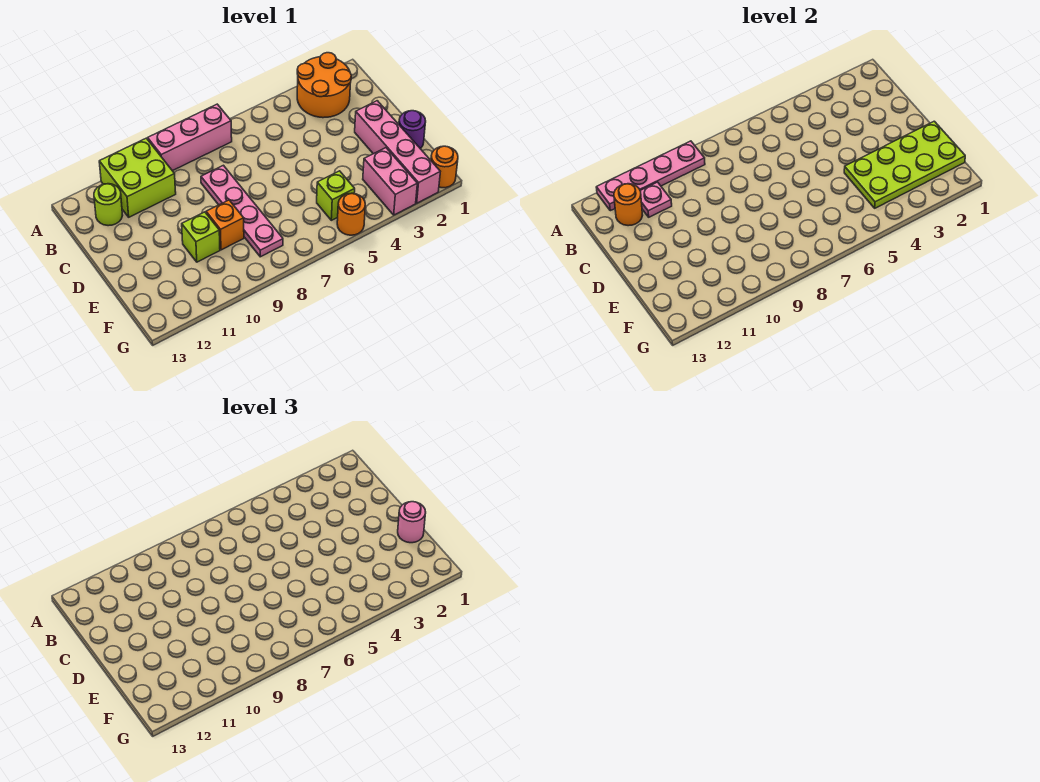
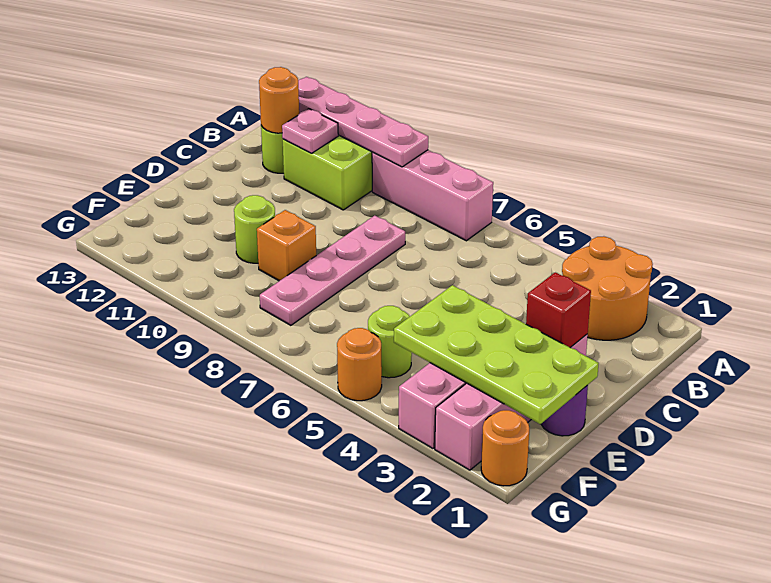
none -> red brick D2 level 2
pink round brick E1 level 3 -> none
lime brick E10 level 1 -> lime round brick E10 level 1
lime brick F5 level 1 -> lime round brick F5 level 1

